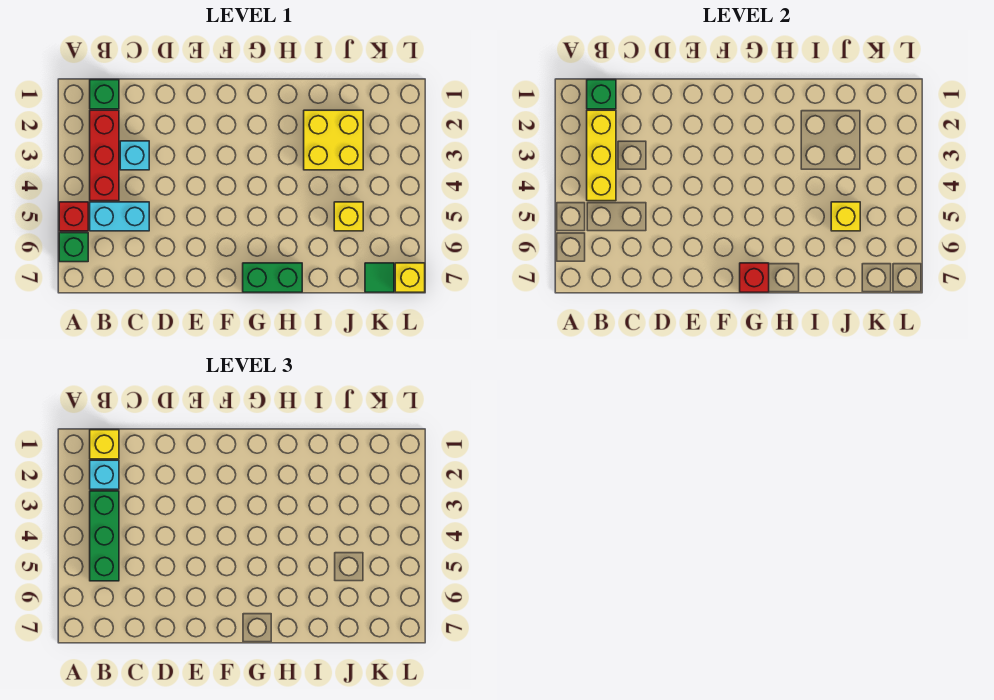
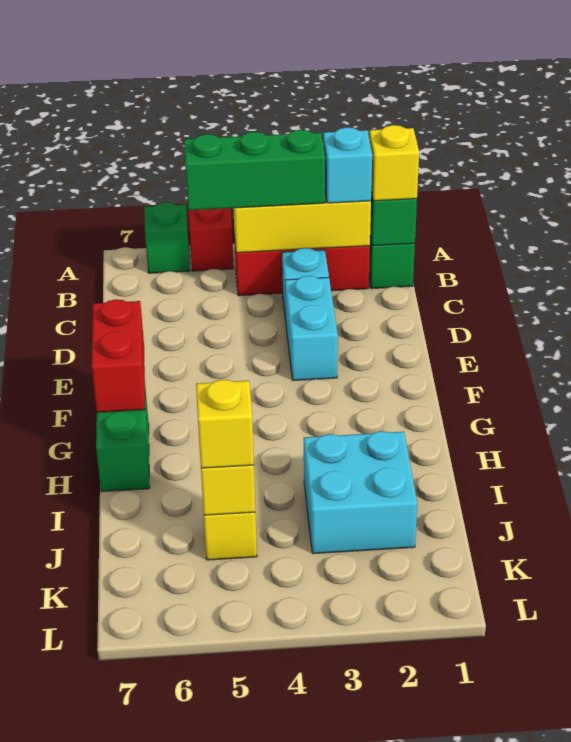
cyan brick B5:C5 level 1 -> cyan brick D3:E3 level 1
red brick G7 level 2 -> red brick F7:G7 level 2
yellow brick I2:J3 level 1 -> cyan brick I2:J3 level 1
green tile K7 level 1 -> none
yellow brick L7 level 1 -> yellow brick J5 level 3

